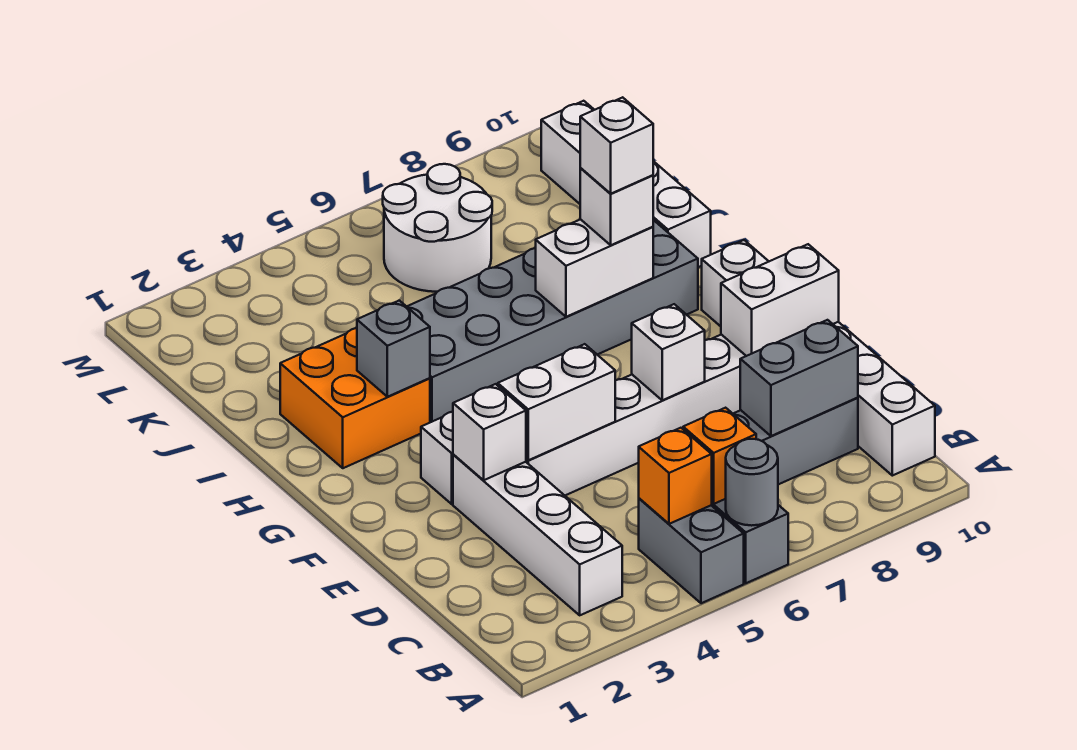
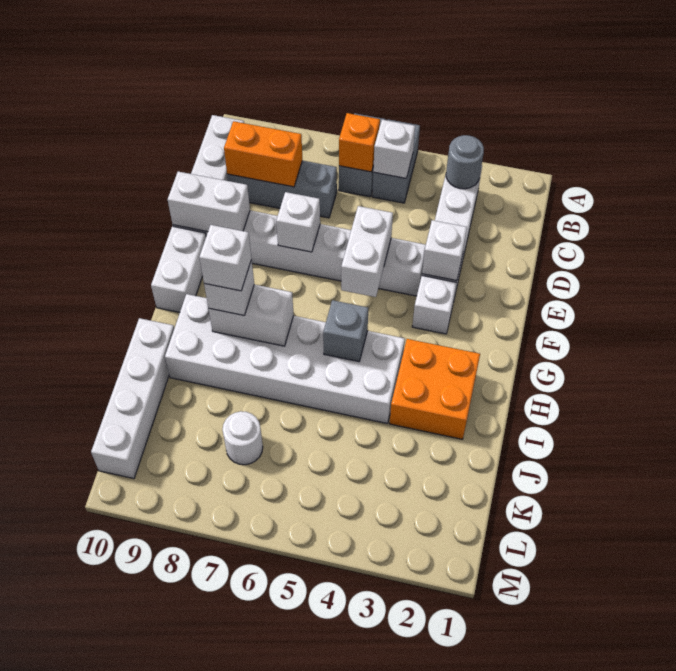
grey round brick A6 level 2 -> grey round brick B3 level 2
orange brick B5 level 2 -> white brick B5 level 2
grey brick C8:C9 level 2 -> orange brick C8:C9 level 2
white brick E4:E5 level 2 -> white brick E5:F5 level 2
grey brick H3 level 2 -> grey brick H5 level 2
grey brick H4:I9 level 1 -> white brick H4:I9 level 1
white round brick K6:L7 level 1 -> white round brick K7 level 1

